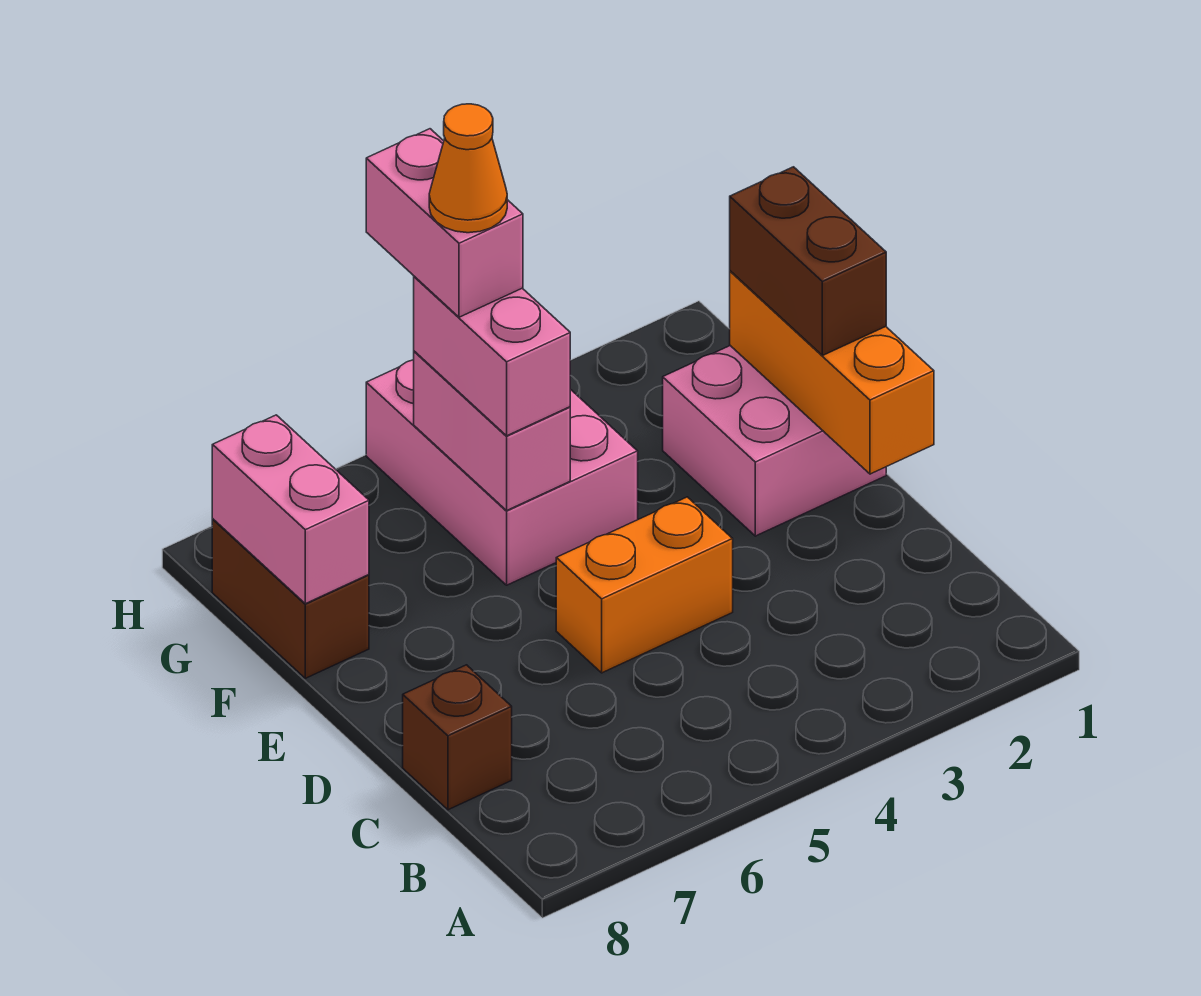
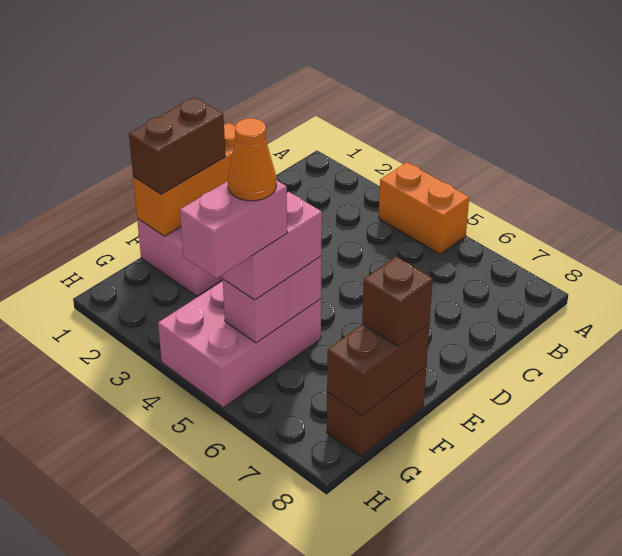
brown brick C8 level 1 -> brown brick F8 level 3
orange brick D4:D5 level 1 -> orange brick A4:A5 level 1
pink brick F8:G8 level 2 -> brown brick F8:G8 level 2

